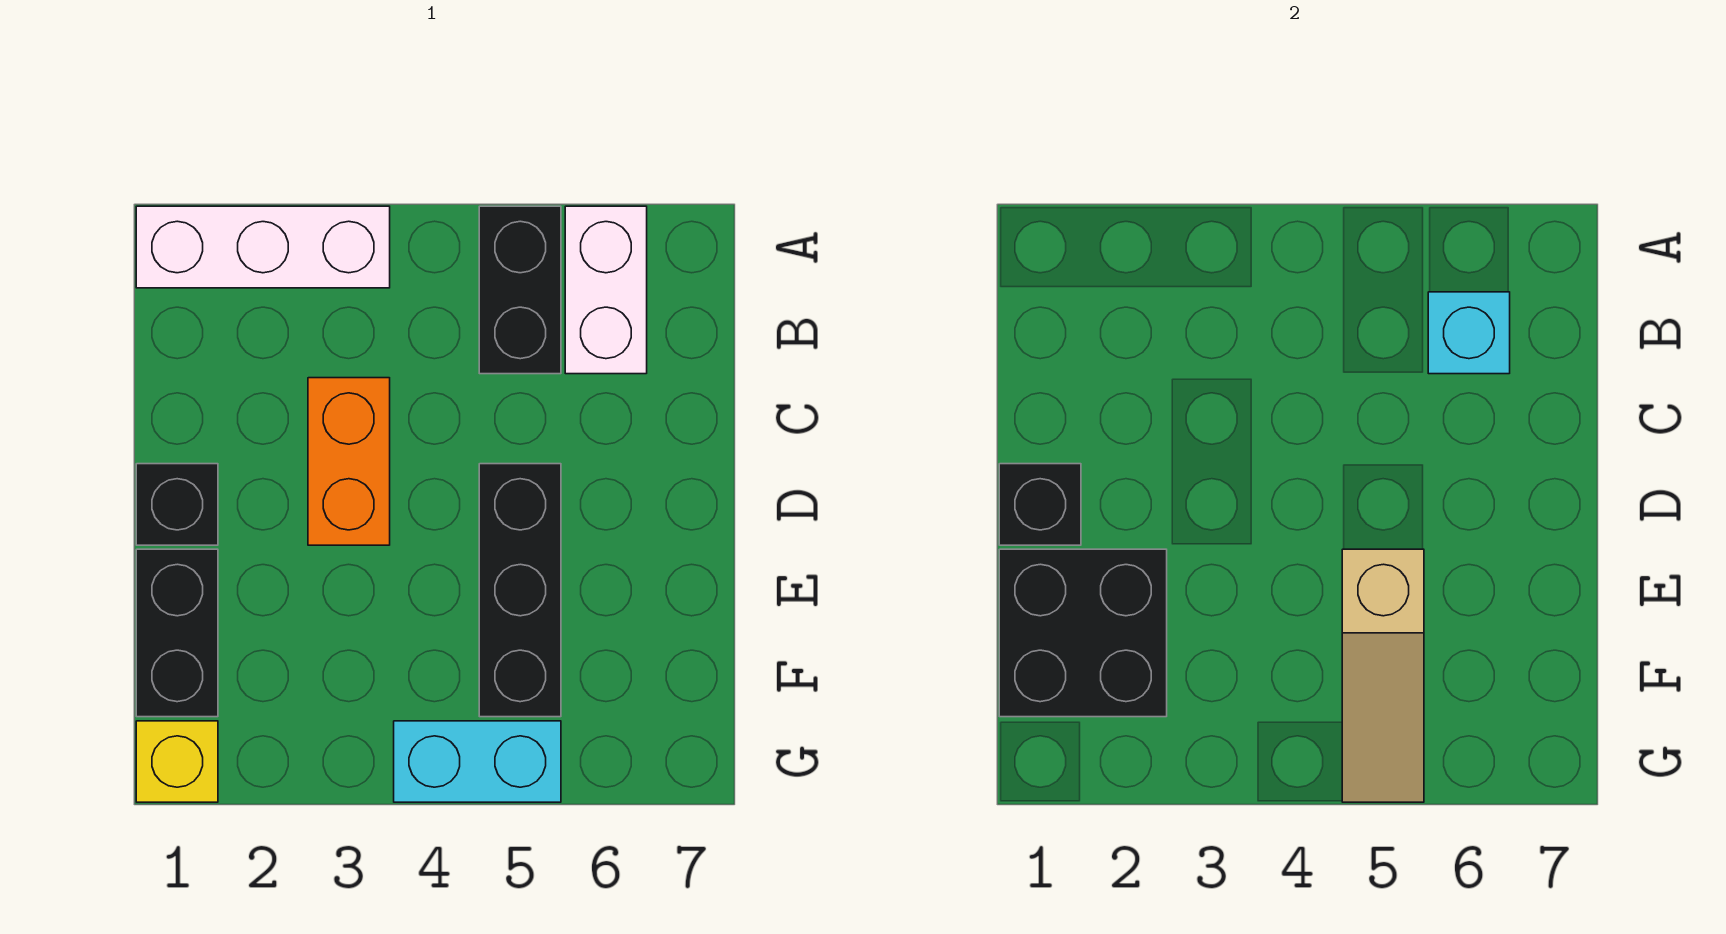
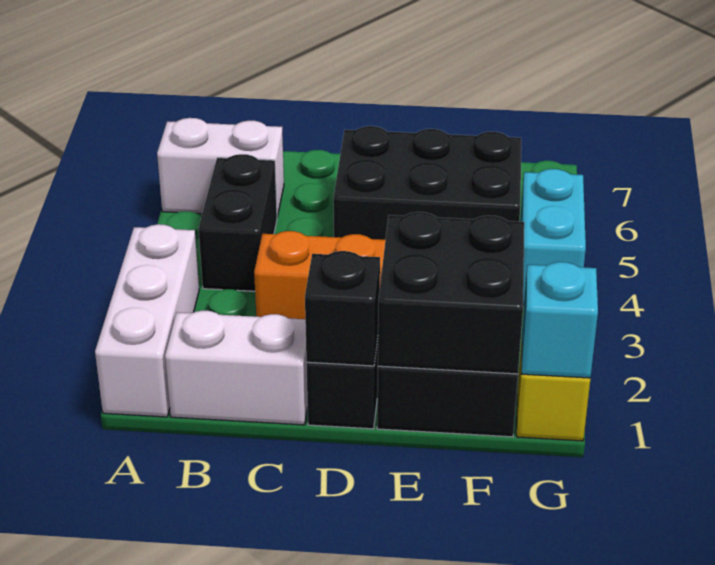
black brick A5:B5 level 1 -> black brick B4:B5 level 1
none -> white brick B1:C1 level 1
cyan brick B6 level 2 -> cyan brick G1 level 2
black brick D5:F5 level 1 -> black brick D5:F6 level 1
tan slope E5:G5 level 2 top E -> none

